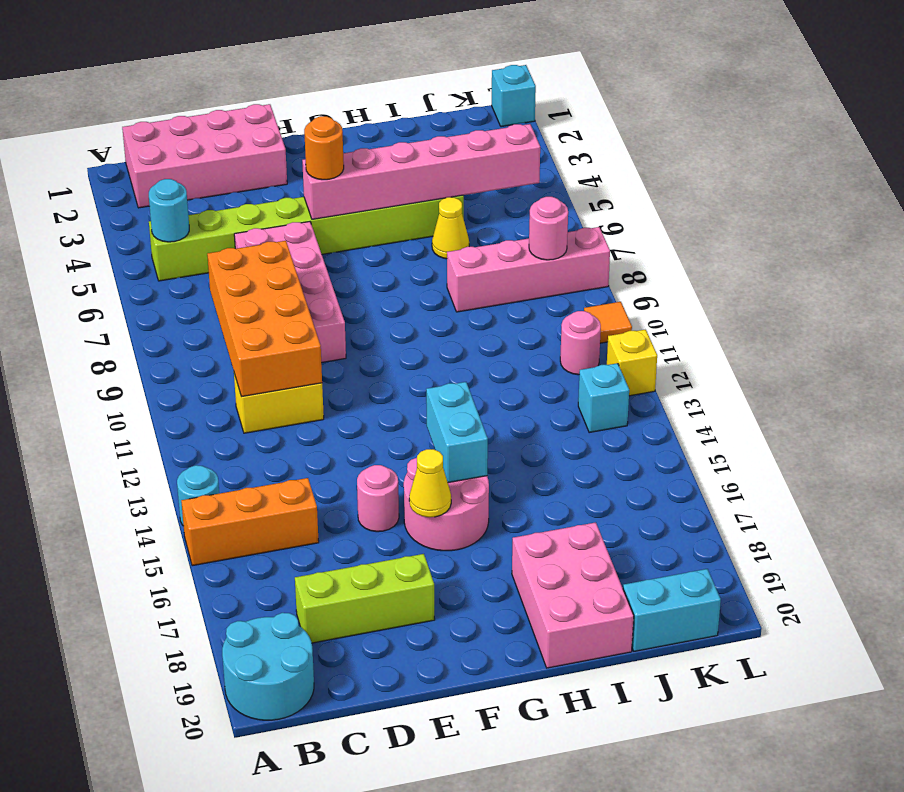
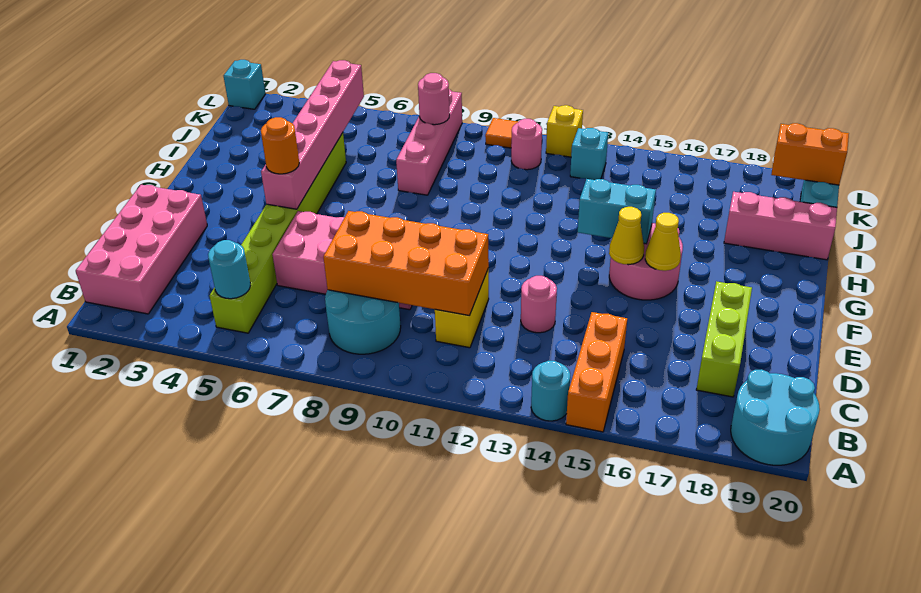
none -> cyan round brick B8:C9 level 1
pink round brick E15 level 1 -> pink round brick D13 level 1
pink brick H18:I20 level 1 -> pink brick I18:I20 level 1
yellow cone I6 level 1 -> yellow cone F15 level 2
none -> orange brick K19:K20 level 2

